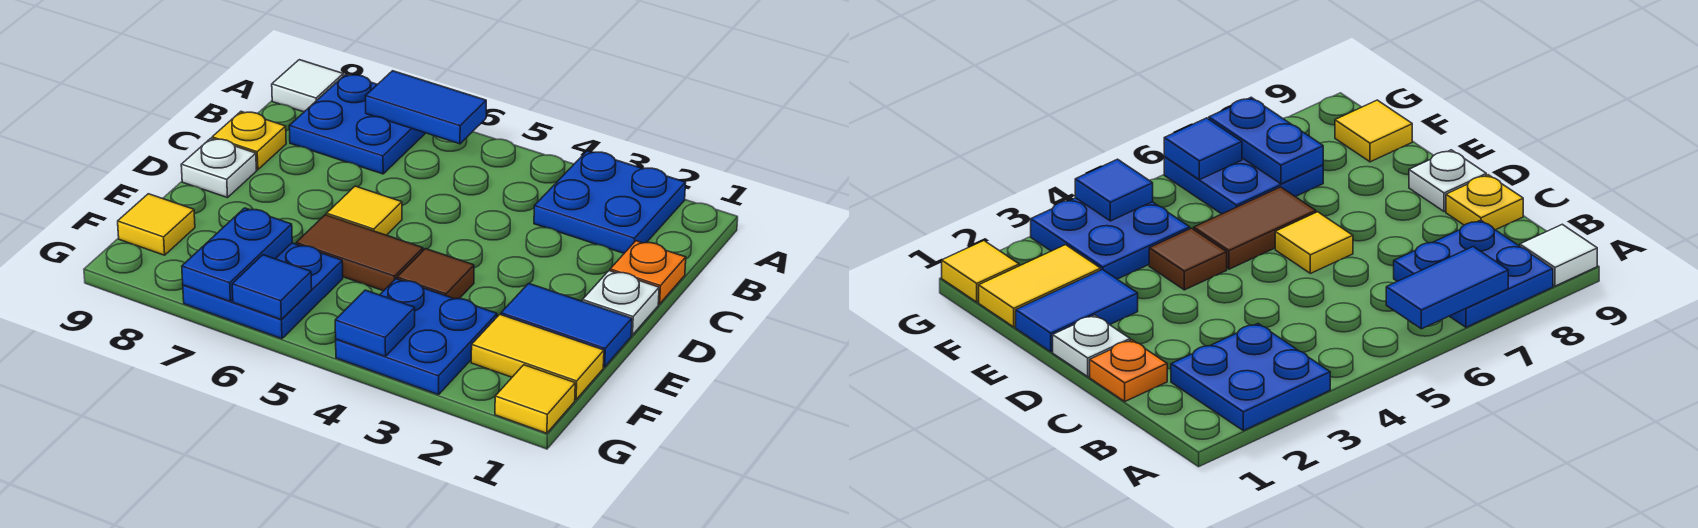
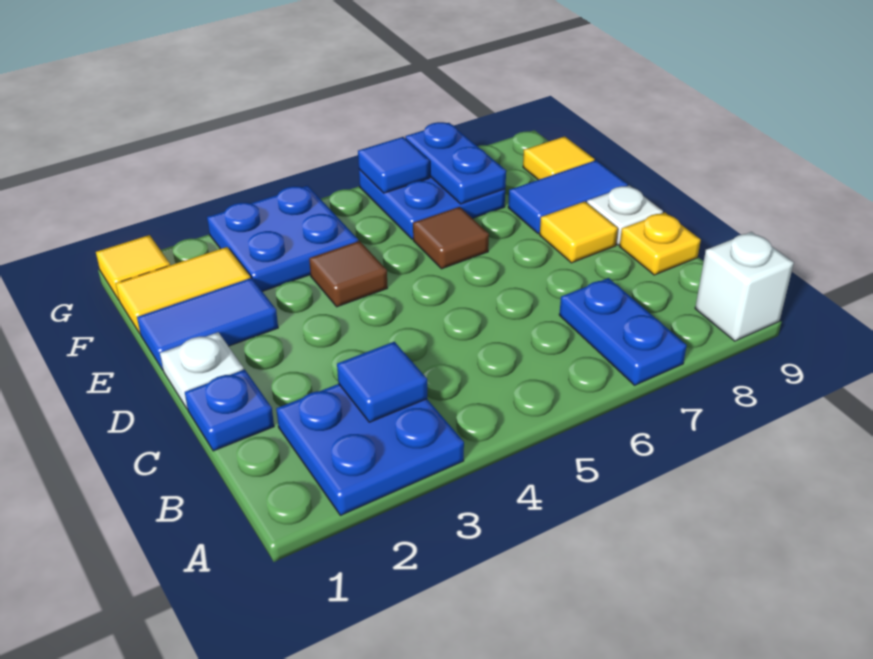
blue tile A6:A7 level 2 -> blue tile E8:E9 level 1
blue plate A7:B8 level 1 -> blue plate A7:B7 level 1
white tile A9 level 1 -> white brick A9 level 1
orange plate C1 level 1 -> blue plate C1 level 1
yellow tile D6 level 1 -> yellow tile D8 level 1
brown tile E5:E6 level 1 -> brown tile E6 level 1
blue tile G4 level 2 -> blue tile B3 level 2

